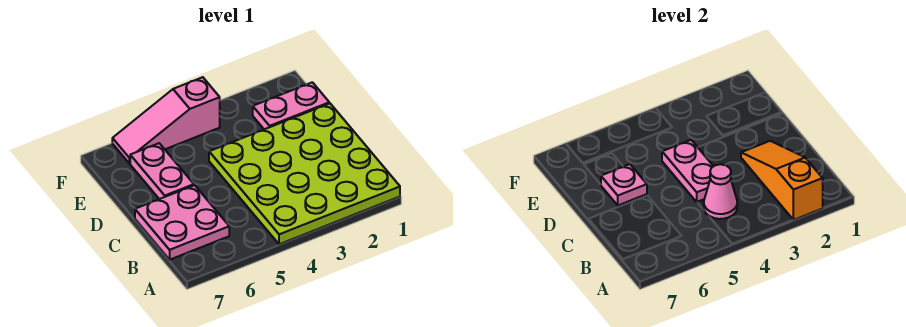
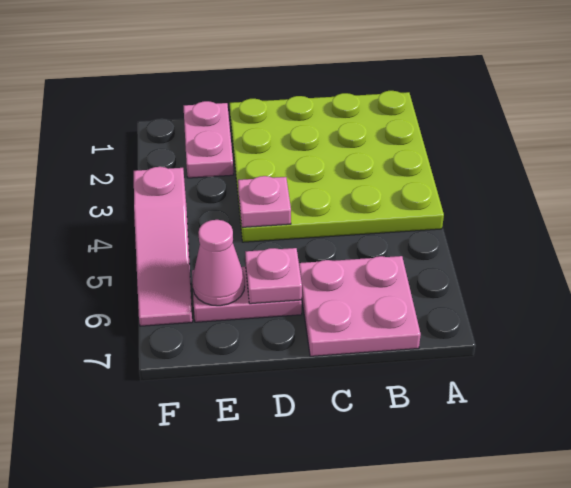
orange slope A2:C2 level 2 top A -> none
pink cone B4 level 2 -> pink cone E6 level 2
pink plate C4:D4 level 2 -> pink plate D4 level 2

